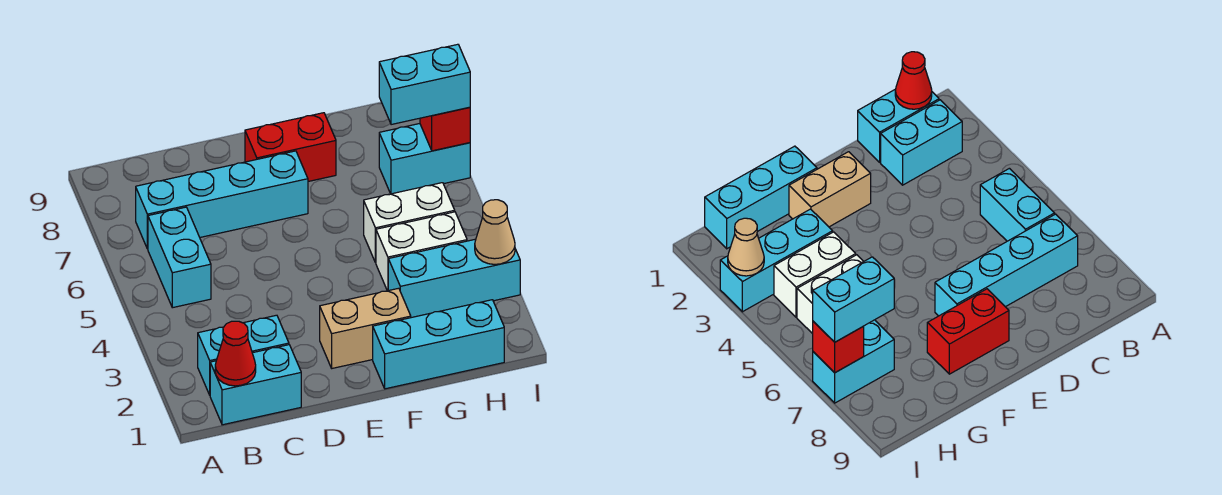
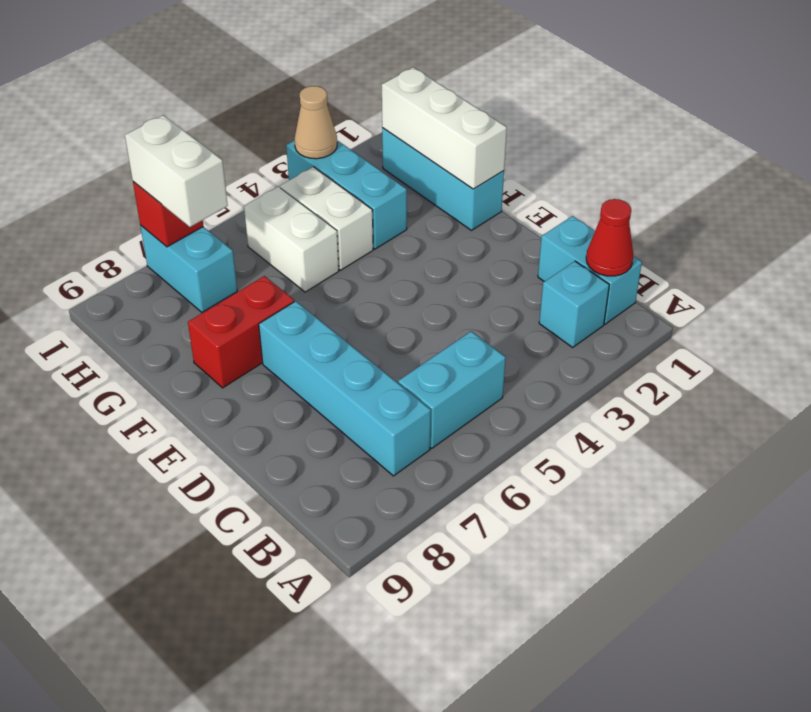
cyan brick B2:C2 level 1 -> cyan brick B2 level 1
tan brick E2:F2 level 1 -> none
red brick E8:F8 level 1 -> red brick F7:F8 level 1
none -> white brick F1:H1 level 2
cyan brick H7:I7 level 3 -> white brick H7:I7 level 3

